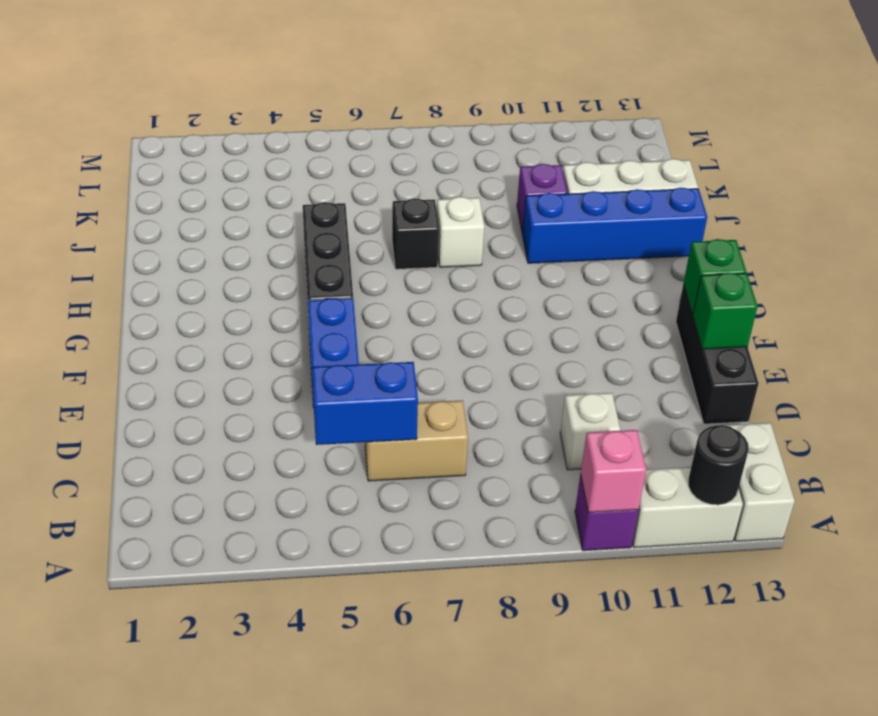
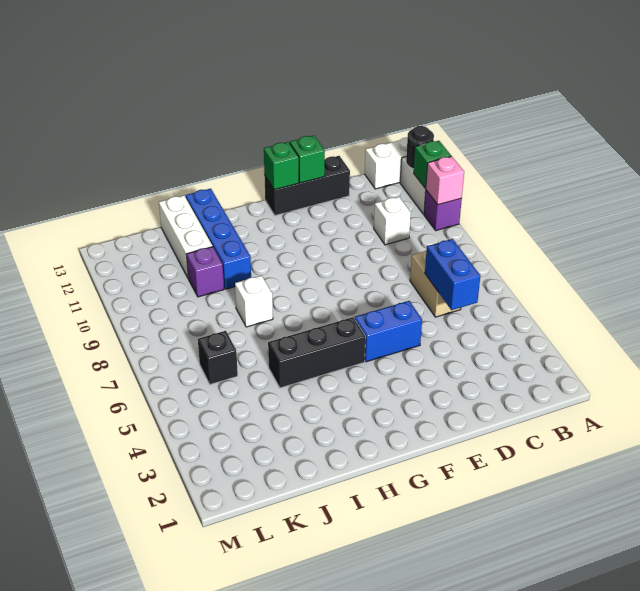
none -> green brick A11 level 2
black brick I7 level 1 -> black brick K6 level 1

